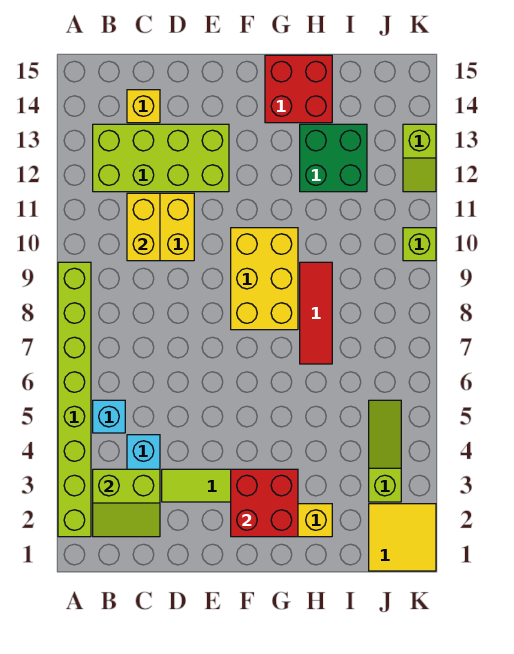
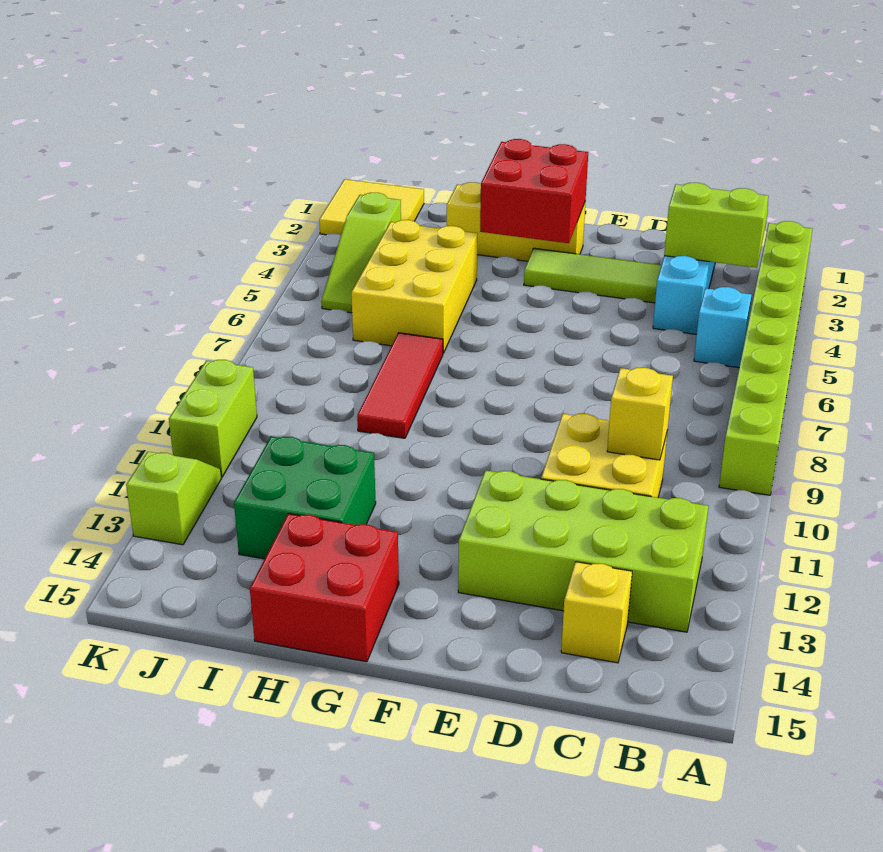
yellow brick C10:C11 level 2 -> yellow brick C10 level 2
yellow brick F8:G10 level 1 -> yellow brick H4:I6 level 1
lime brick K10 level 1 -> lime brick K10:K11 level 1

